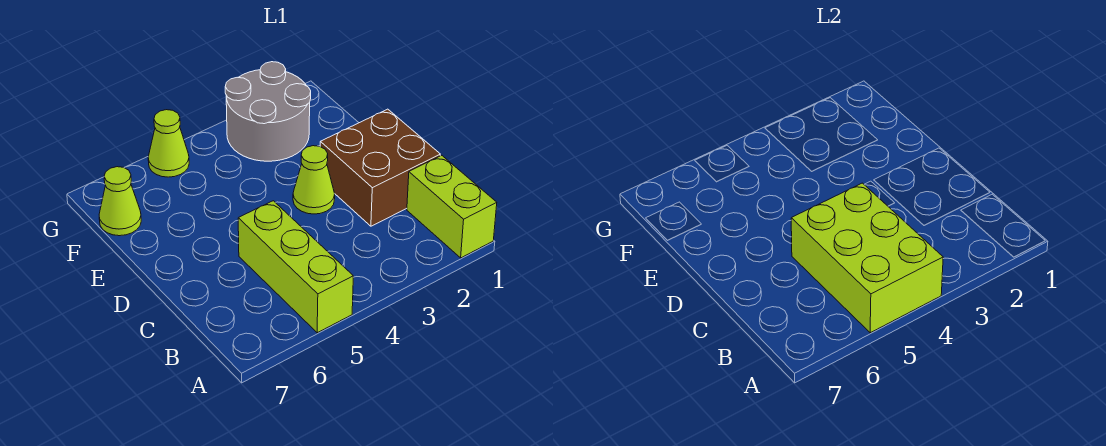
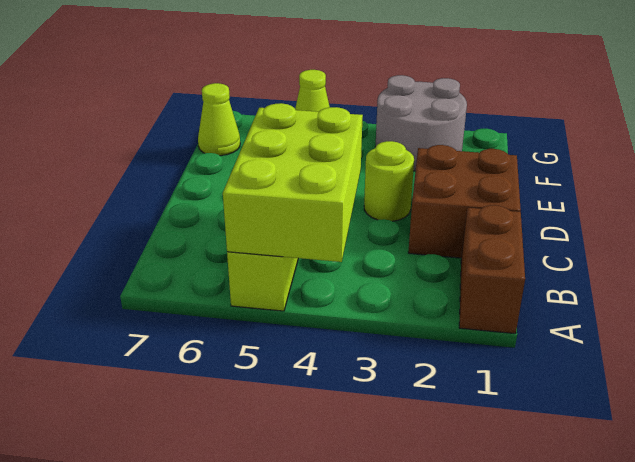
lime brick A1:B1 level 1 -> brown brick A1:B1 level 1
lime cone D3 level 1 -> lime round brick D3 level 1

